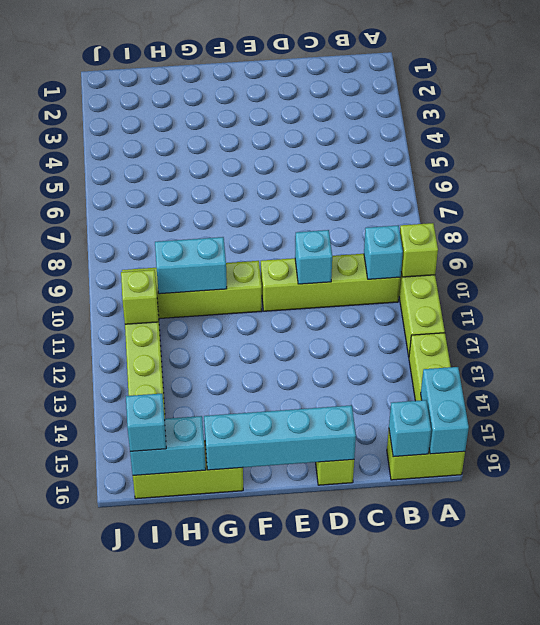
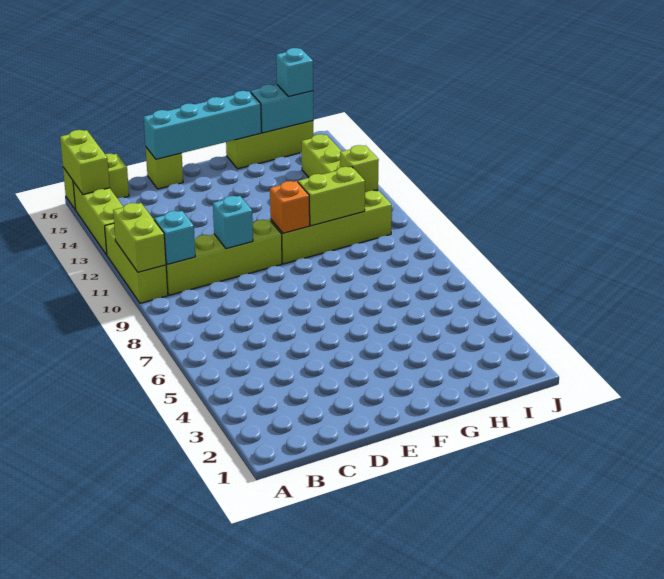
lime brick A10 level 2 -> lime brick A10:A11 level 2
cyan brick A15:A16 level 2 -> lime brick A15:A16 level 2
cyan brick B16 level 2 -> none
none -> orange brick F10 level 2
cyan brick G10:H10 level 2 -> lime brick G10:H10 level 2

